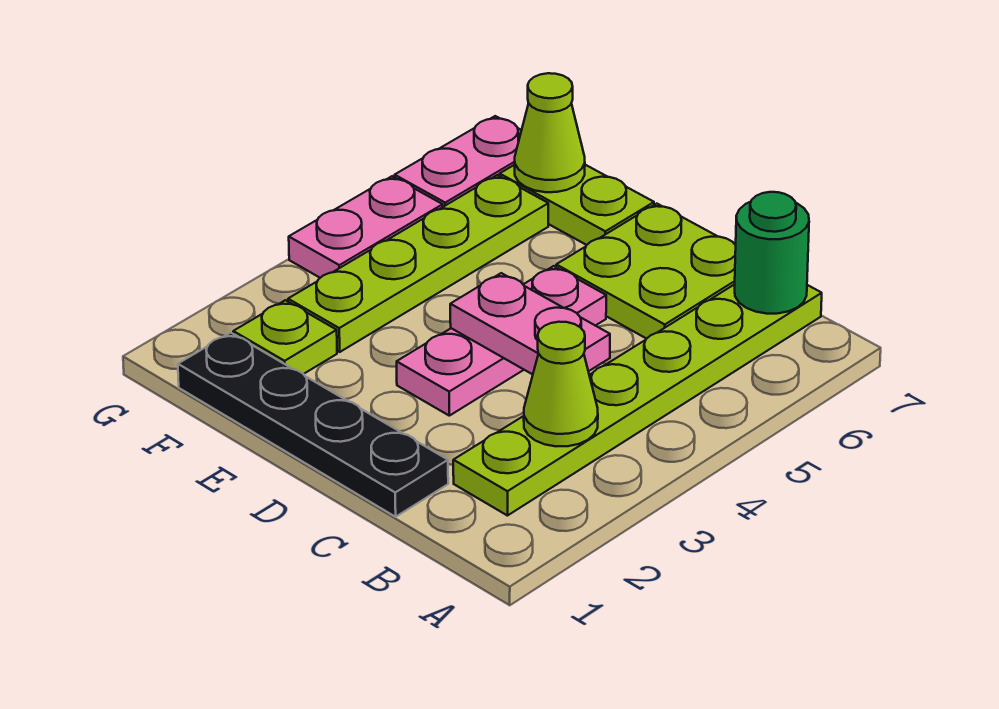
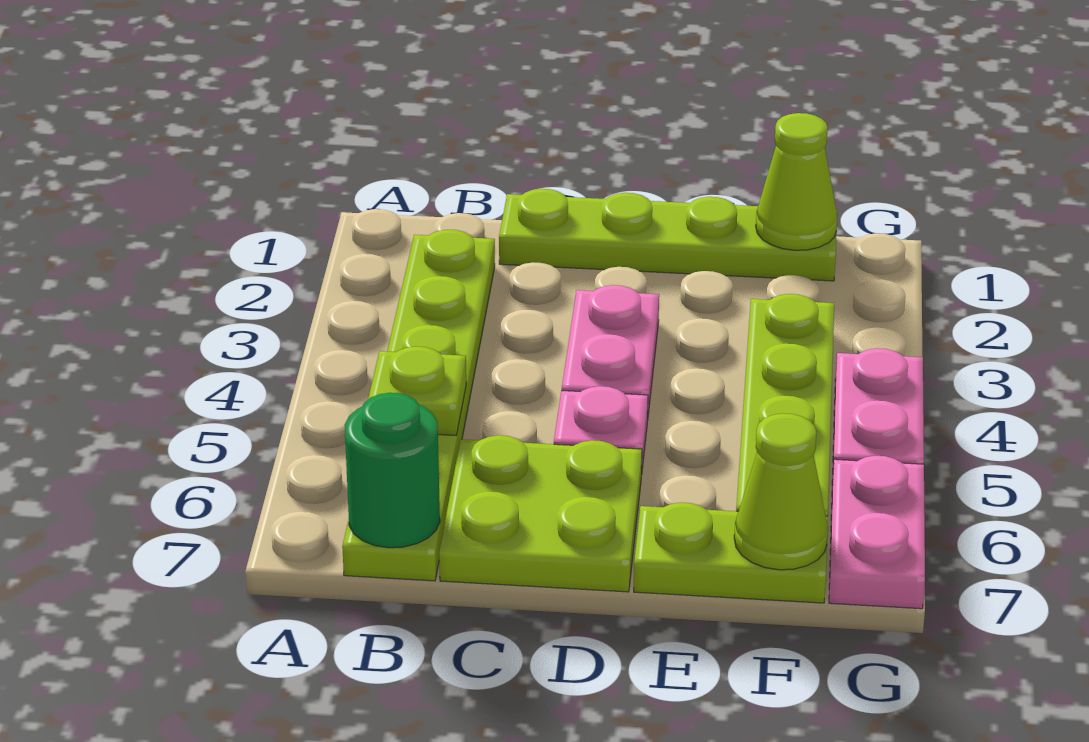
lime cone B3 level 2 -> lime cone F1 level 2
black plate C1:F1 level 1 -> lime plate C1:F1 level 1
pink plate C4:D4 level 2 -> none
lime plate F2 level 1 -> lime plate B5 level 2

